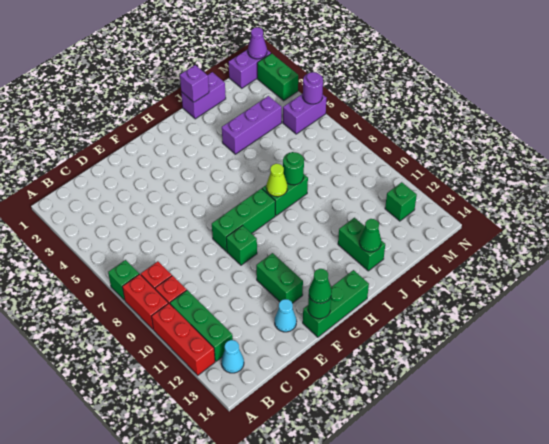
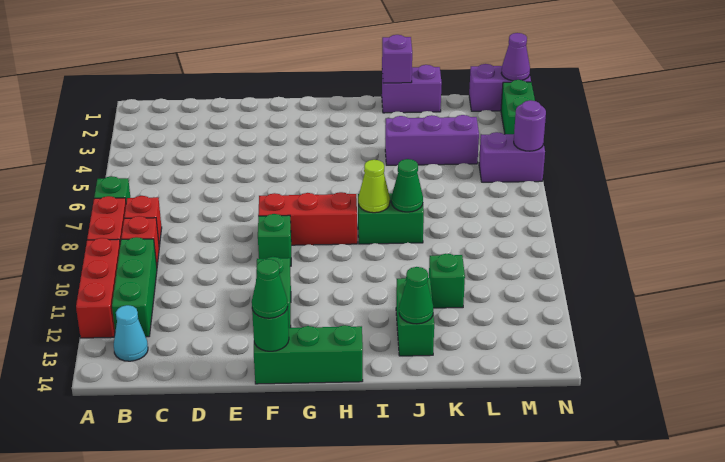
cyan cone E13 level 1 -> none
green brick F8:H8 level 1 -> red brick F8:H8 level 1
green round brick J8 level 2 -> green cone J8 level 2
green brick M12 level 1 -> green brick K11 level 1

